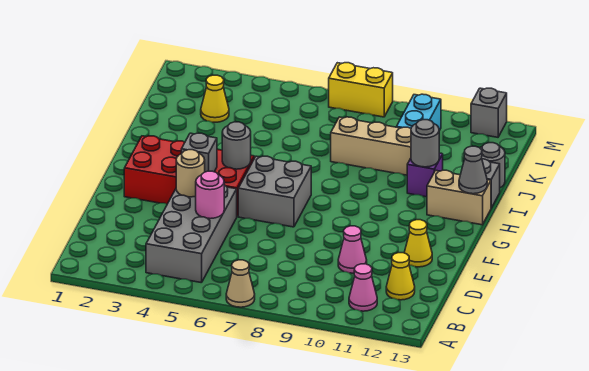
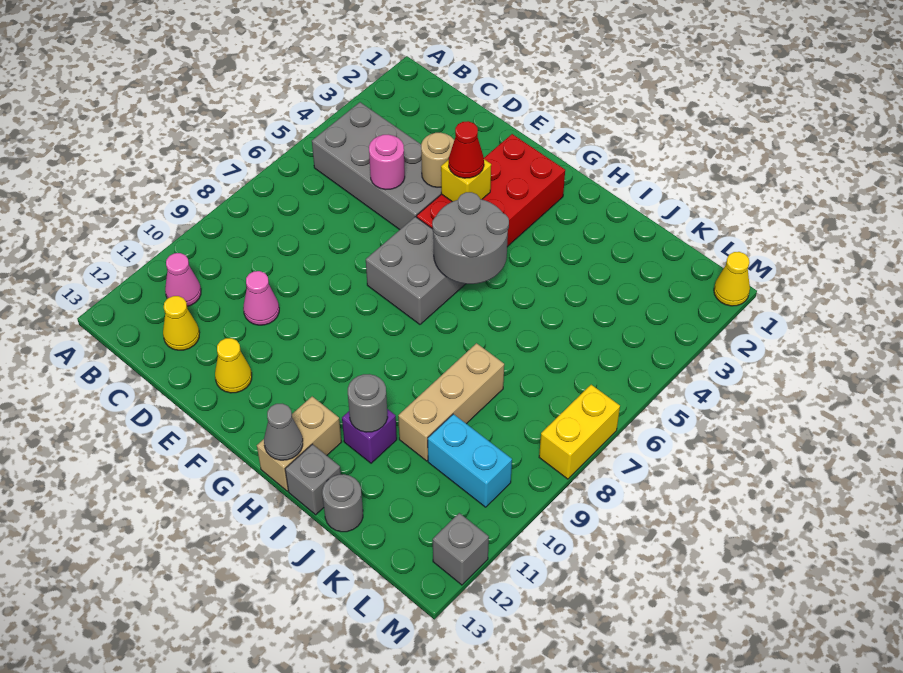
tan cone A7 level 1 -> none
grey brick F4 level 2 -> yellow brick F4 level 2
none -> red cone F4 level 3
grey round brick G5 level 2 -> grey round brick G5:H6 level 2
yellow cone K3 level 1 -> yellow cone M1 level 1

